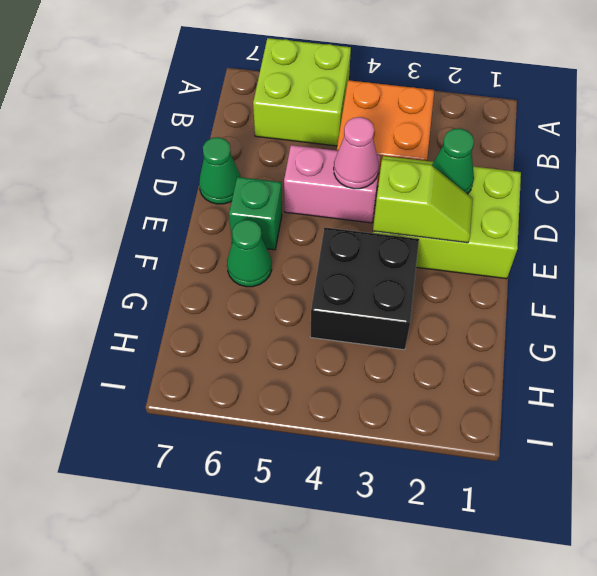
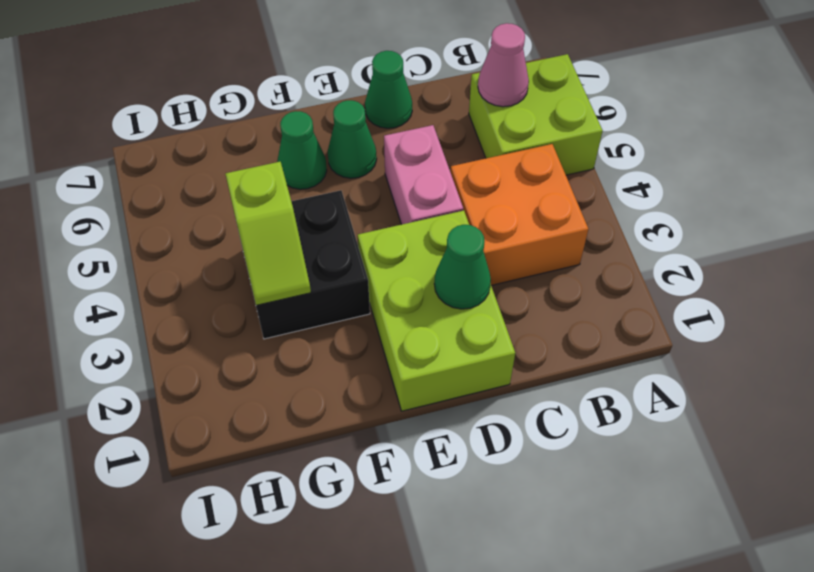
pink cone D4 level 2 -> pink cone B6 level 2
lime slope E2:E3 level 2 top 3 -> lime slope G3:G4 level 2 top 4
green brick E6 level 1 -> green cone E6 level 1

